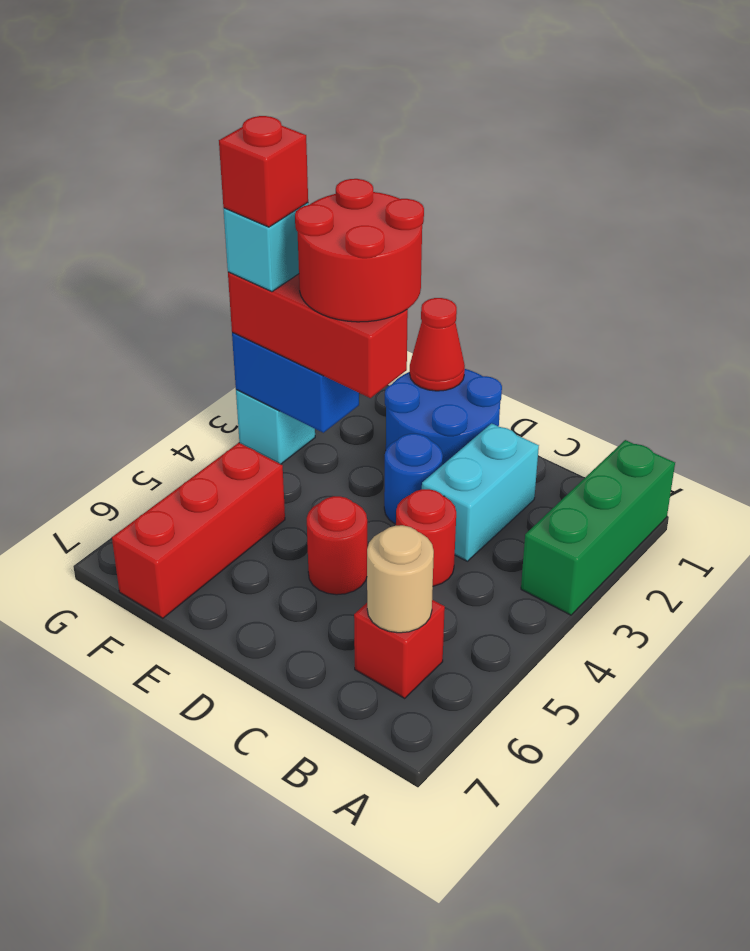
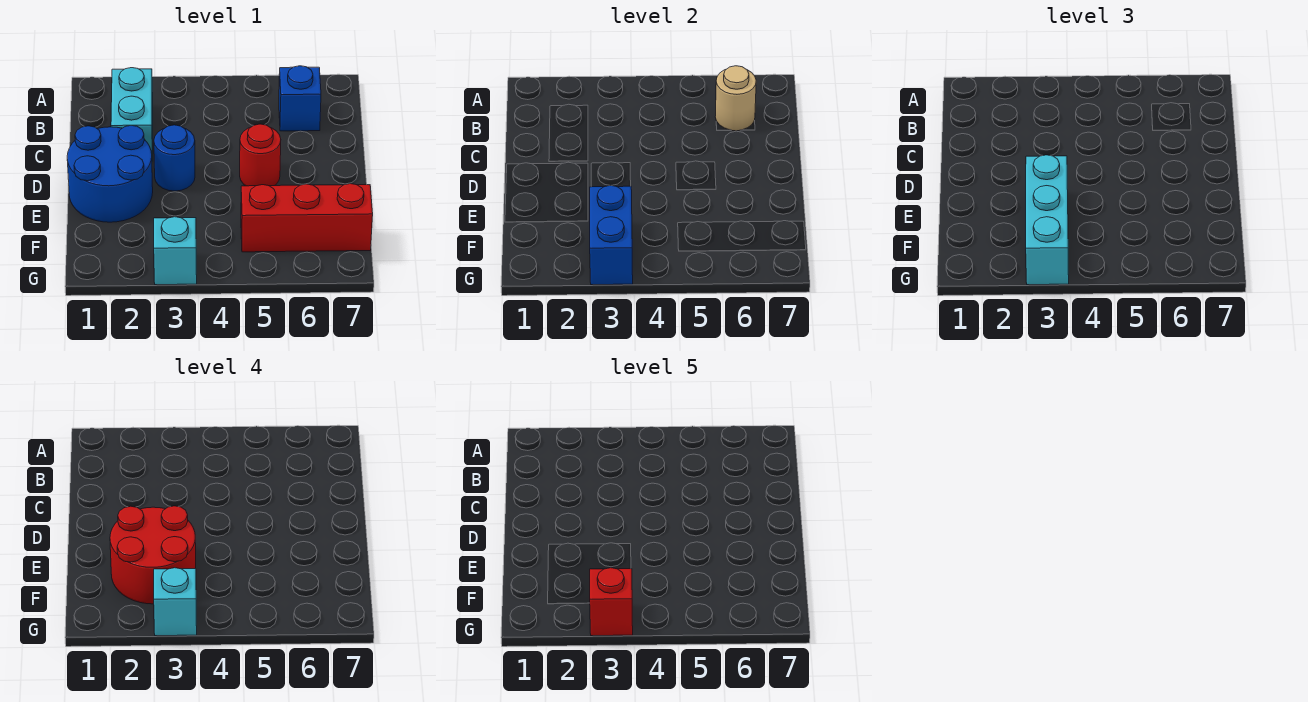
green brick A1:A3 level 1 -> none
red brick B6 level 1 -> blue brick B6 level 1
cyan brick C2:C3 level 1 -> cyan brick B2:C2 level 1
red round brick C4 level 1 -> none
red cone E1 level 2 -> none
red brick E3:G3 level 3 -> cyan brick E3:G3 level 3

